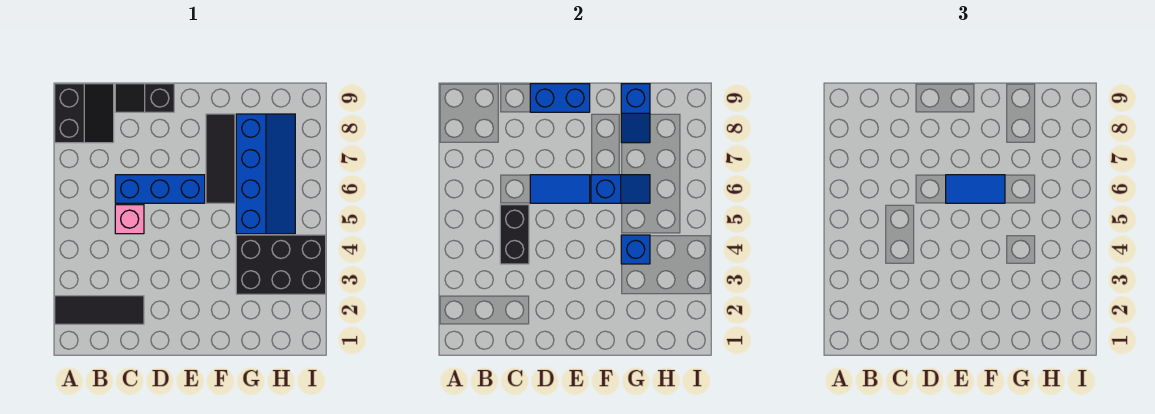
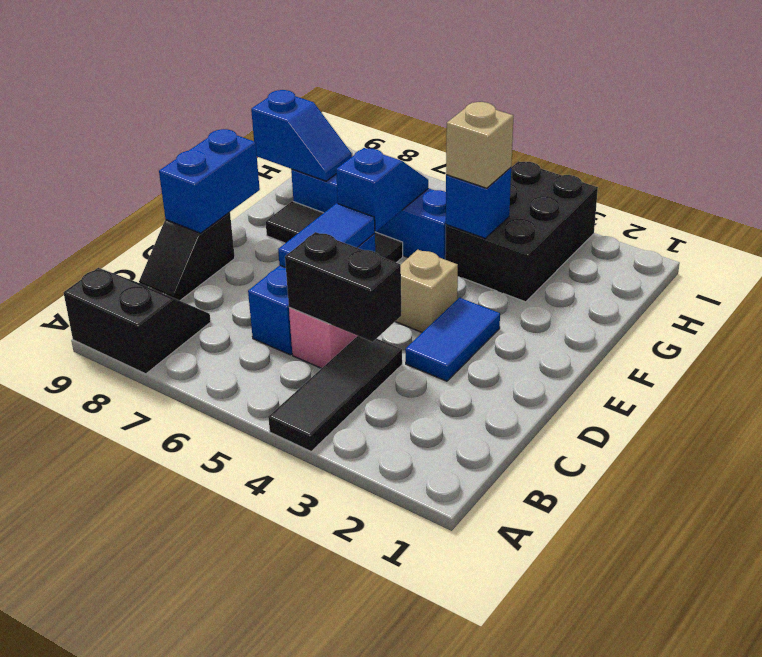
black tile A2:C2 level 1 -> black tile A4:C4 level 1
none -> tan brick E4 level 1
blue tile E6:F6 level 3 -> blue tile D3:E3 level 1
none -> tan brick G4 level 3

